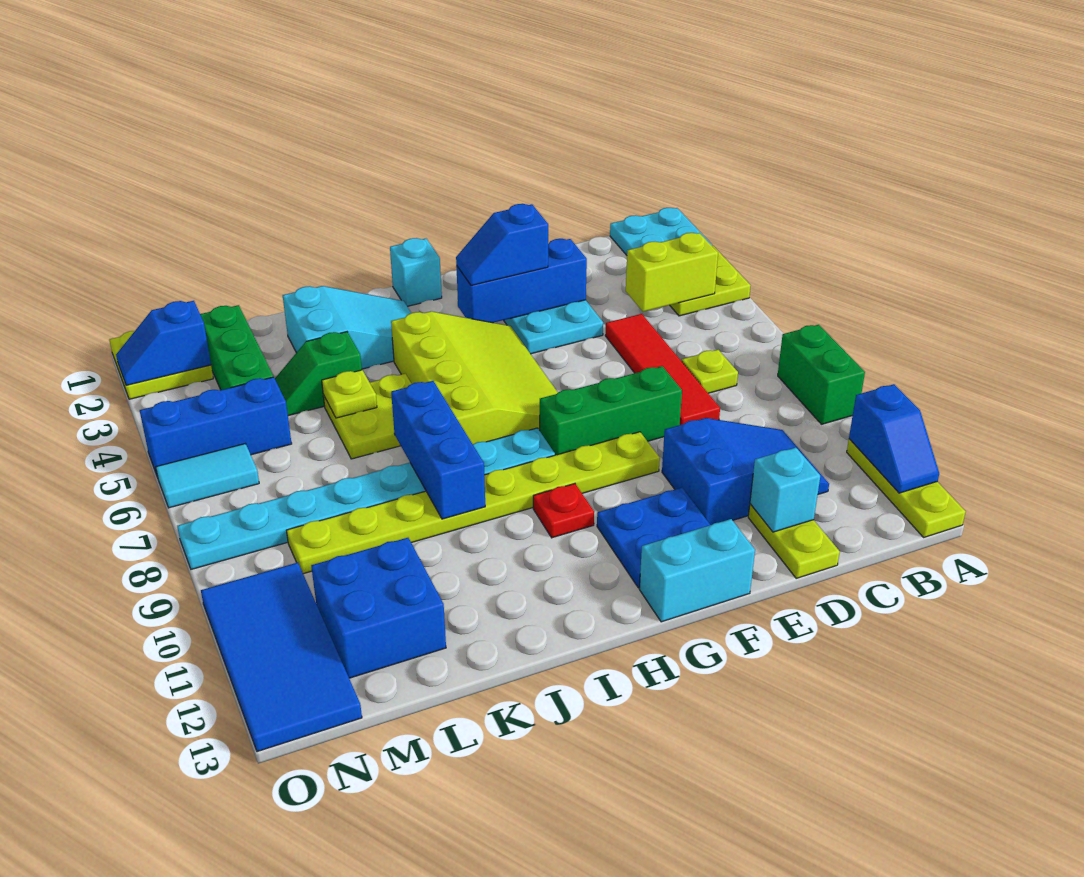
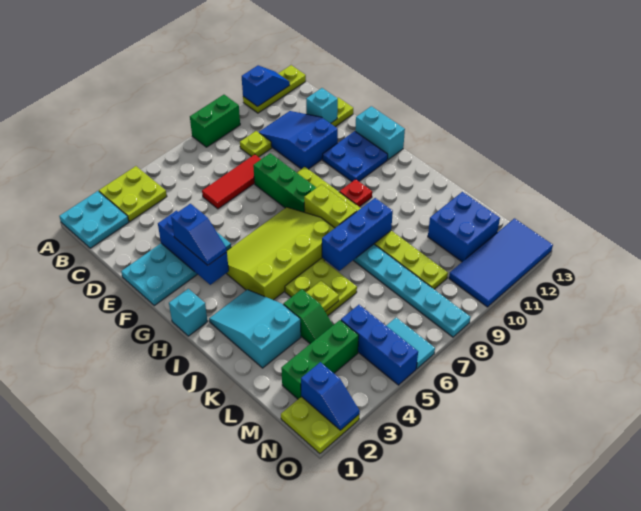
lime brick B4:C4 level 2 -> lime brick H8:I8 level 2
lime plate C7 level 1 -> lime plate C9 level 1
red tile D5:D8 level 1 -> red tile D6:D8 level 1

